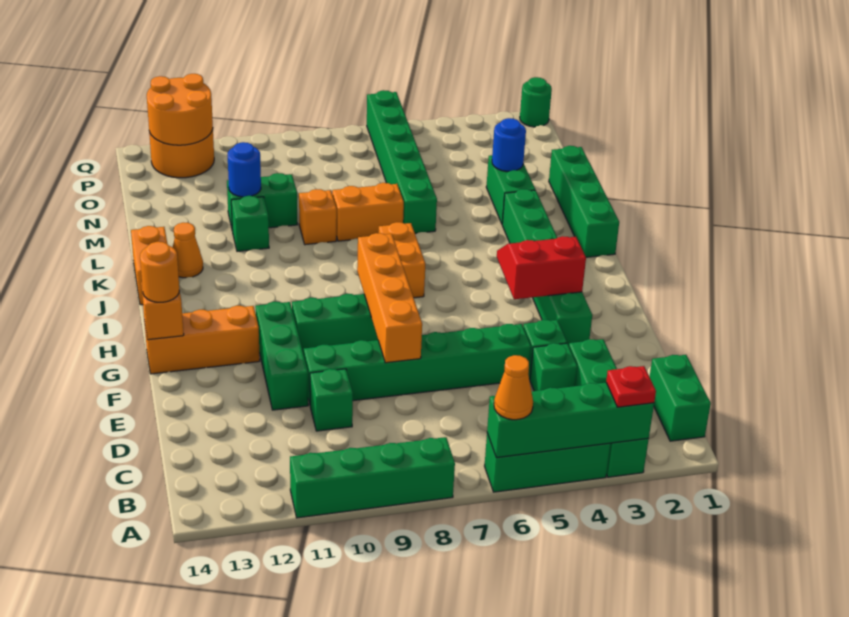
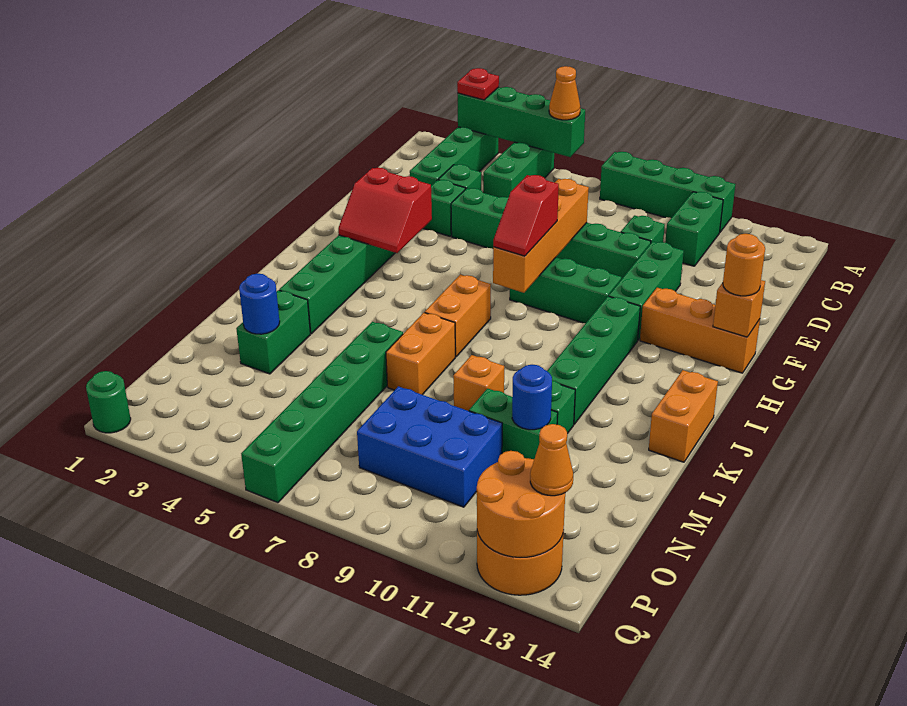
green brick A4:A6 level 1 -> green brick A5:C5 level 1
green brick B1:C1 level 1 -> green brick B11:C11 level 1
none -> red slope G8:H8 level 3 top G
green brick J1:M1 level 1 -> green brick H11:K11 level 1
orange cone K13 level 1 -> orange cone P13 level 3
orange brick L7:L8 level 1 -> orange brick K7:L7 level 1
none -> blue brick N8:O10 level 1

